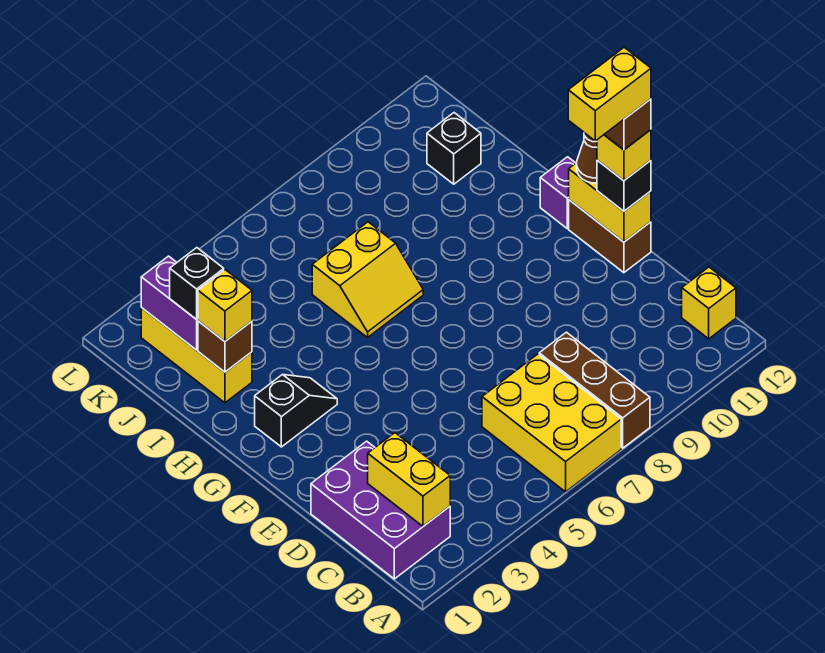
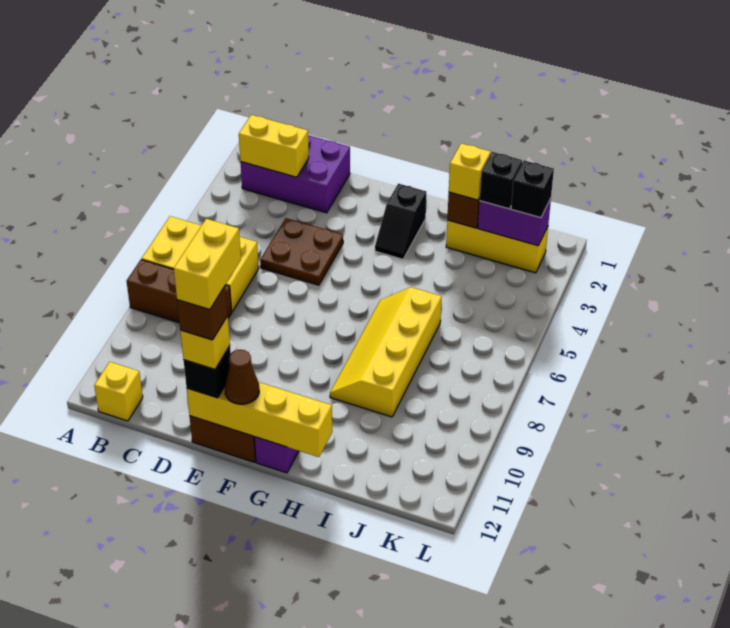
none -> brown plate D4:E5 level 1
yellow brick E12:F12 level 2 -> yellow brick E12:H12 level 2
yellow slope H6:I7 level 1 top I -> yellow slope H6:I9 level 1 top I
black brick J11 level 1 -> black brick K2 level 3

